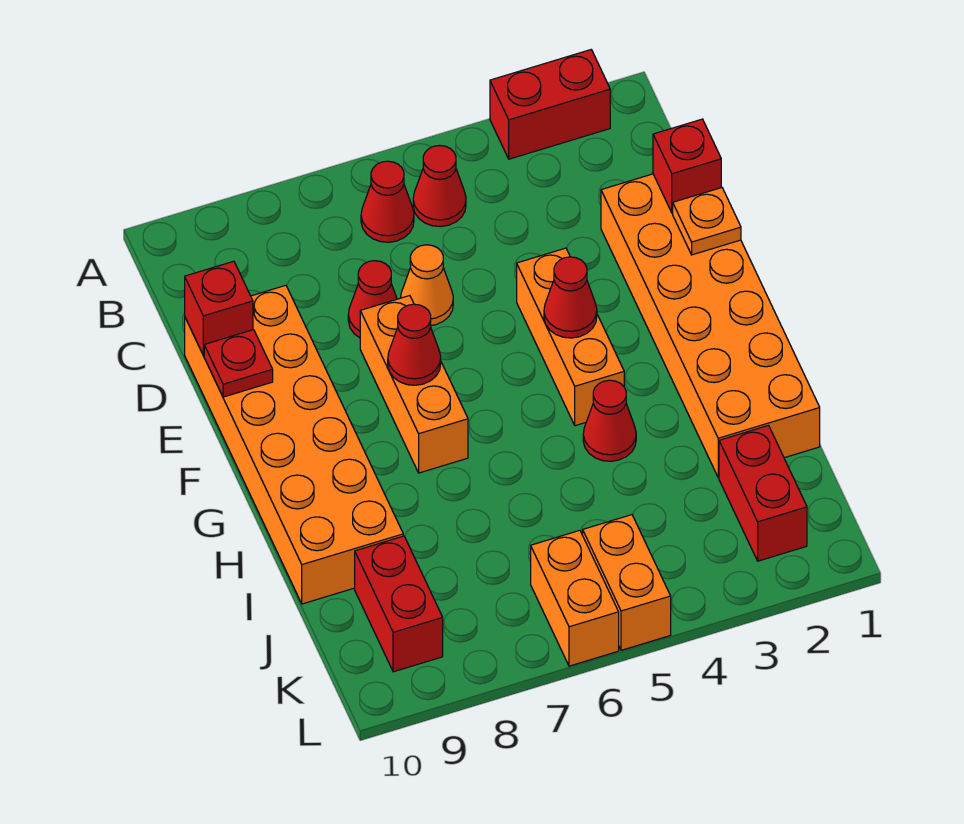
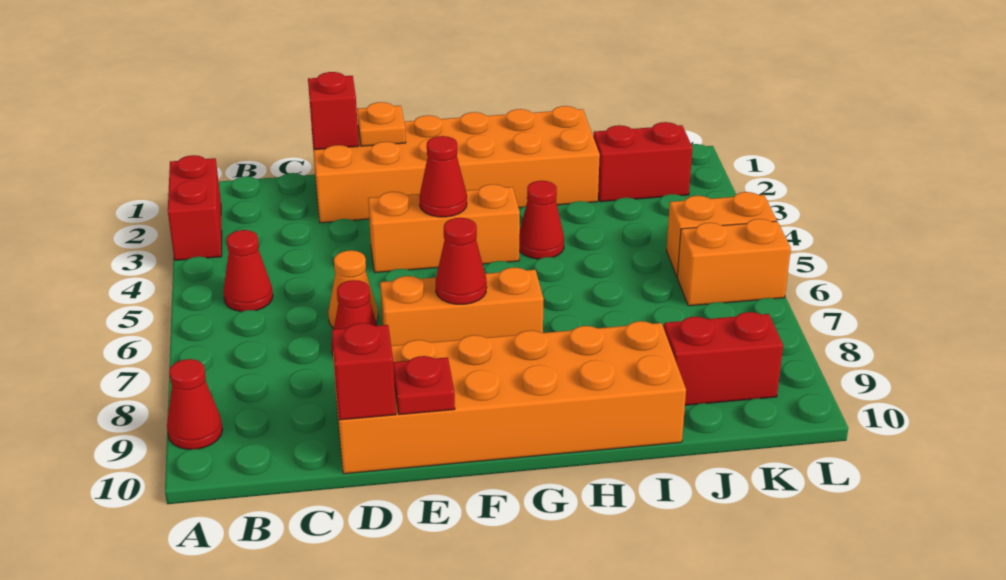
red cone B6 level 1 -> red cone A9 level 1

